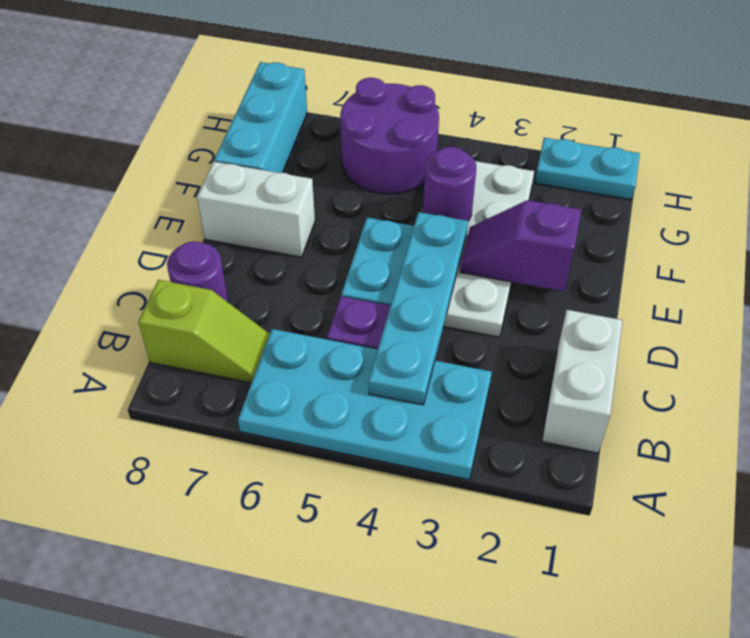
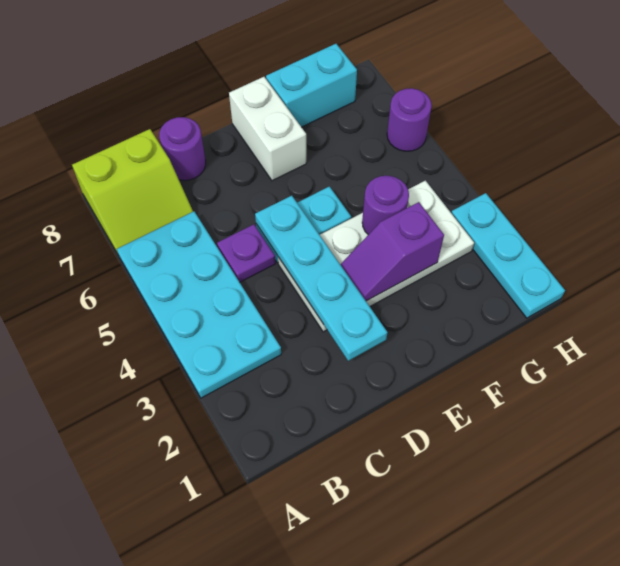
white brick B1:C1 level 1 -> none
cyan plate B4:E4 level 2 -> cyan plate D2:D5 level 2
lime slope B7:B8 level 1 top 8 -> lime slope A7:B8 level 1 top 8
purple slope E2:E3 level 2 top 2 -> purple slope E3:F3 level 2 top F
cyan brick F8:H8 level 1 -> cyan brick F8:G8 level 1
purple round brick G5:H6 level 1 -> purple round brick H6 level 1
cyan plate H1:H2 level 1 -> cyan plate H1:H3 level 1

